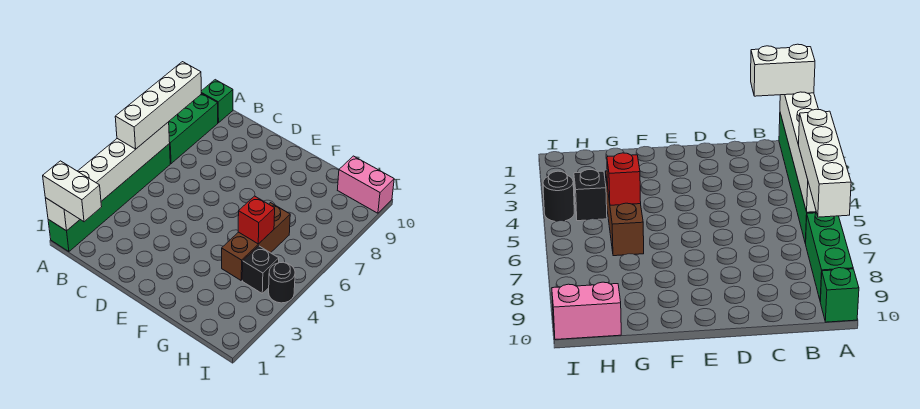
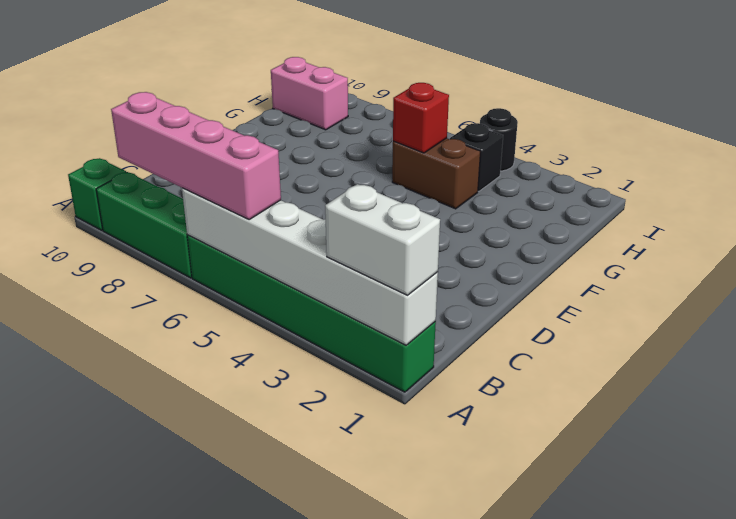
white brick A1:B1 level 3 -> white brick A1:A2 level 3
white brick A5:A8 level 3 -> pink brick A5:A8 level 3
brown brick G4:G6 level 1 -> brown brick G4:G5 level 1
pink brick H10:I10 level 1 -> pink brick H9:H10 level 1

